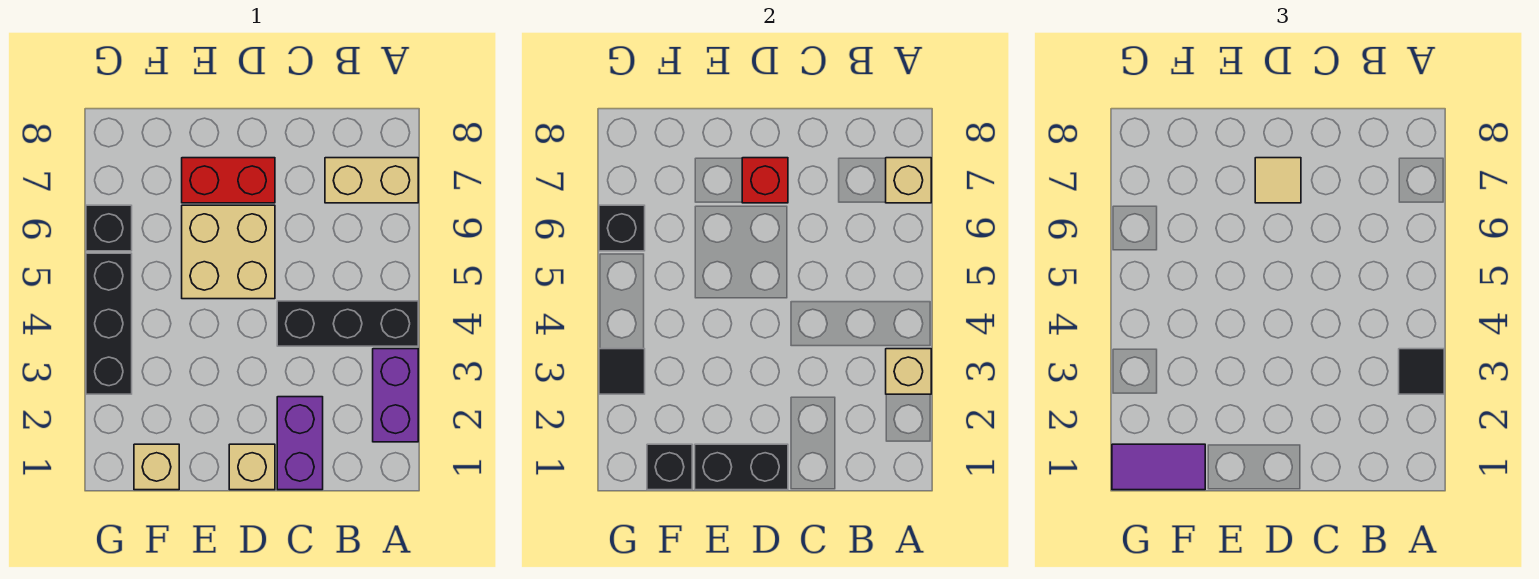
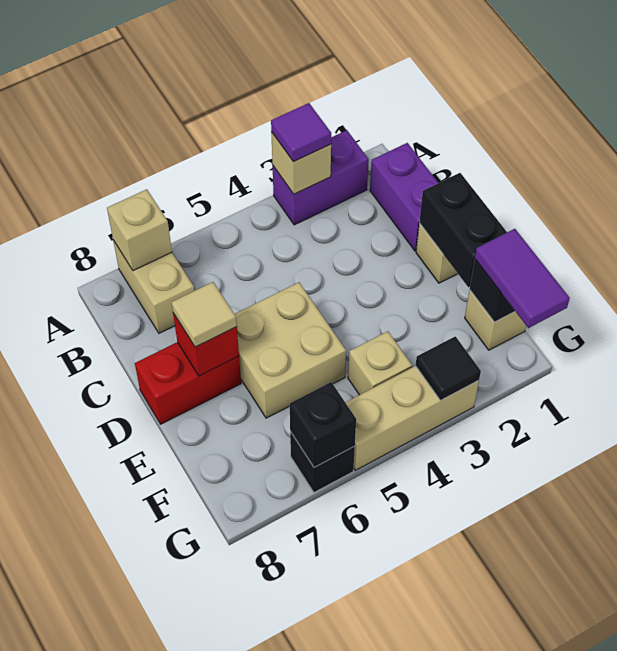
black tile A3 level 3 -> purple tile A3 level 3
black brick A4:C4 level 1 -> none
purple brick C1:C2 level 1 -> purple brick B1:C1 level 1
red brick D7:E7 level 1 -> red brick D7:D8 level 1
none -> tan brick F4 level 1
black brick G3:G5 level 1 -> tan brick G3:G5 level 1

